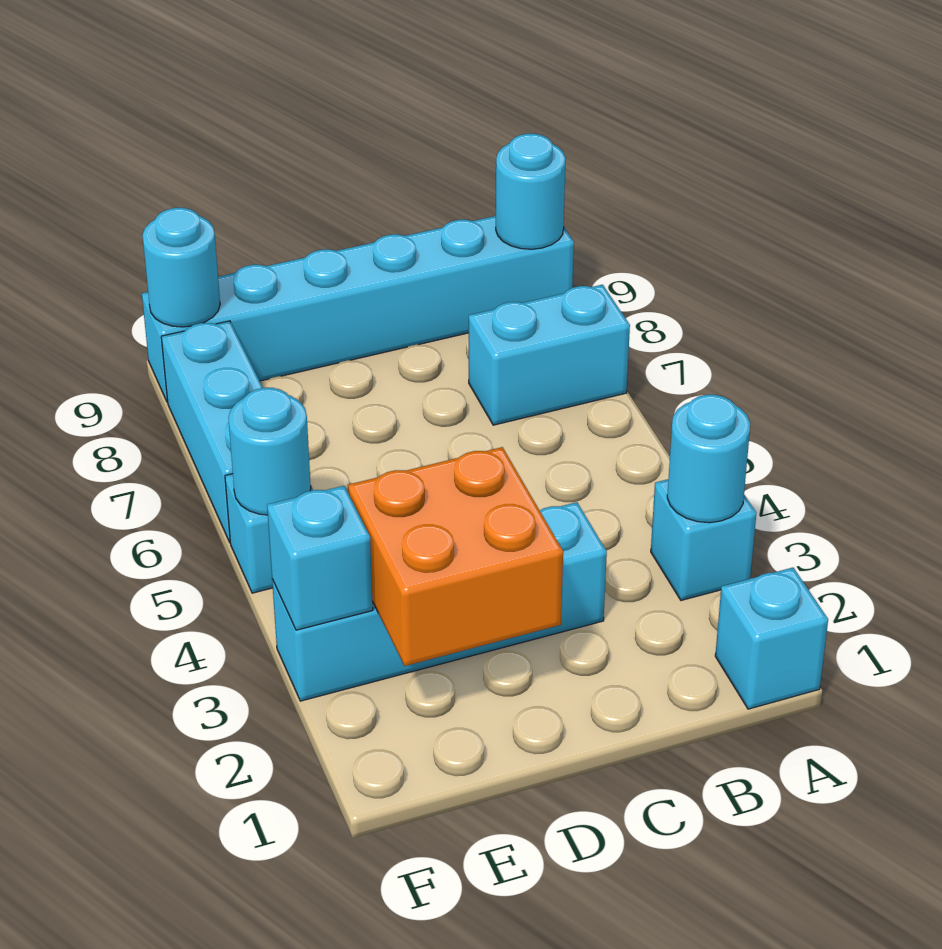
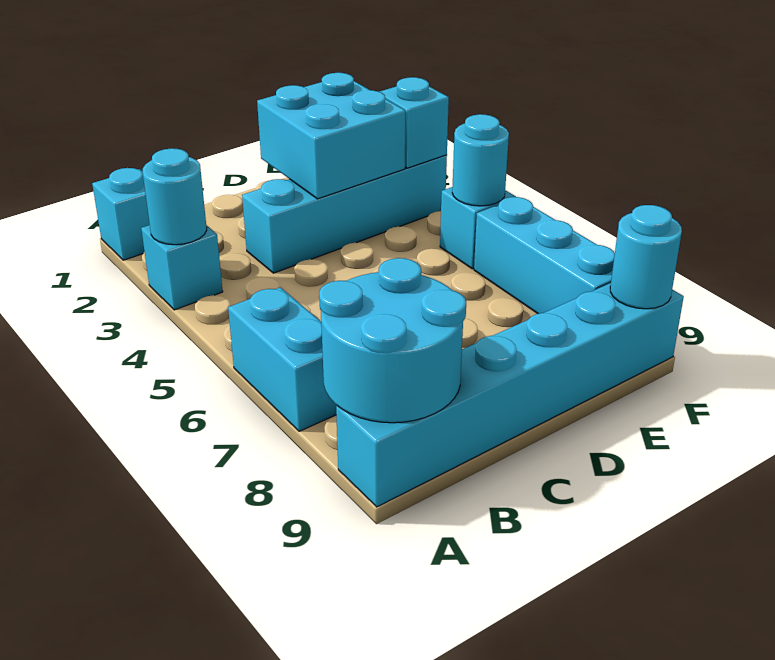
cyan brick A7:B7 level 1 -> cyan brick A6:A7 level 1
cyan round brick A9 level 2 -> cyan round brick A8:B9 level 2
orange brick D2:E3 level 2 -> cyan brick D2:E3 level 2

